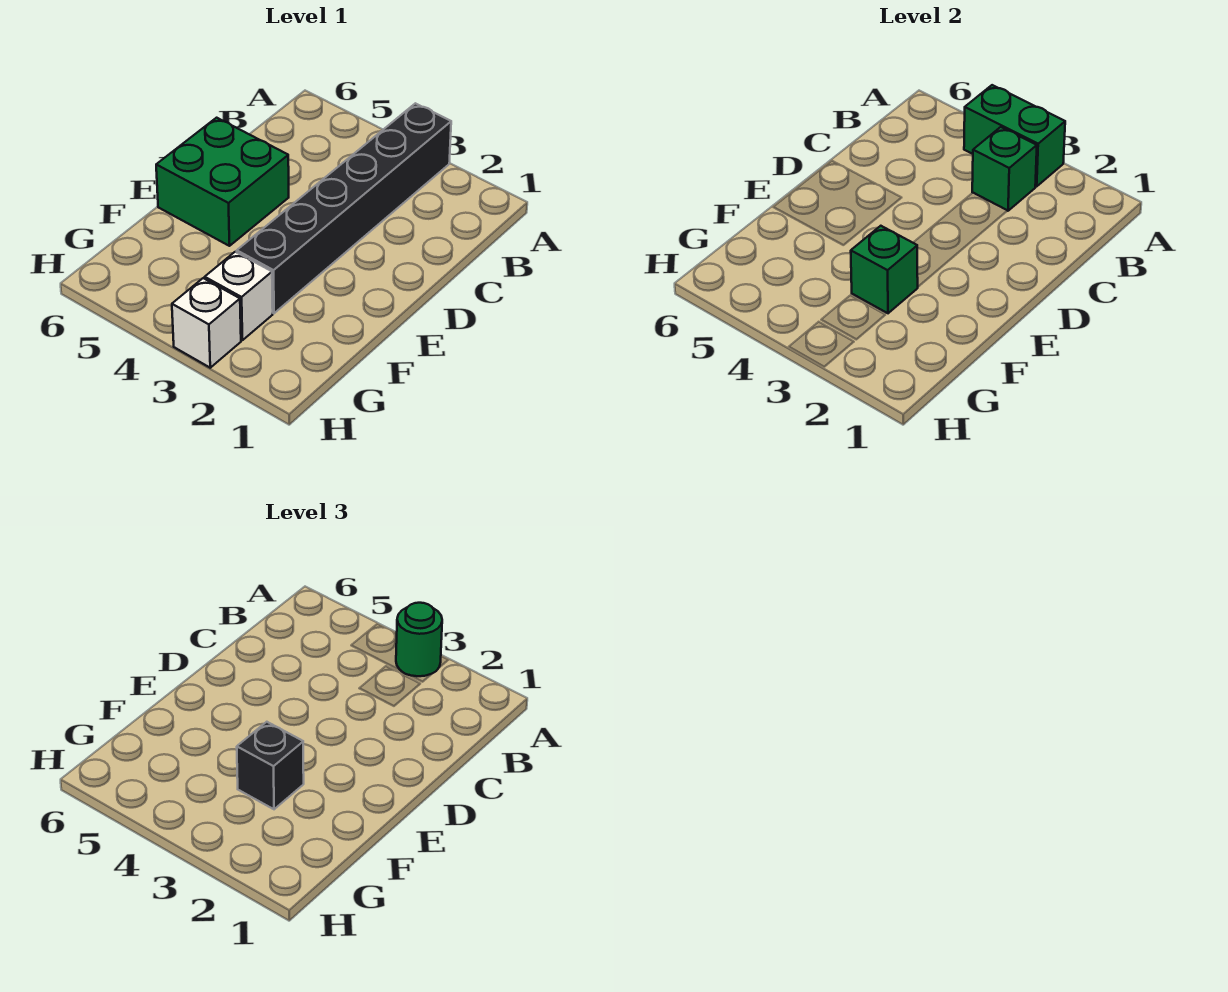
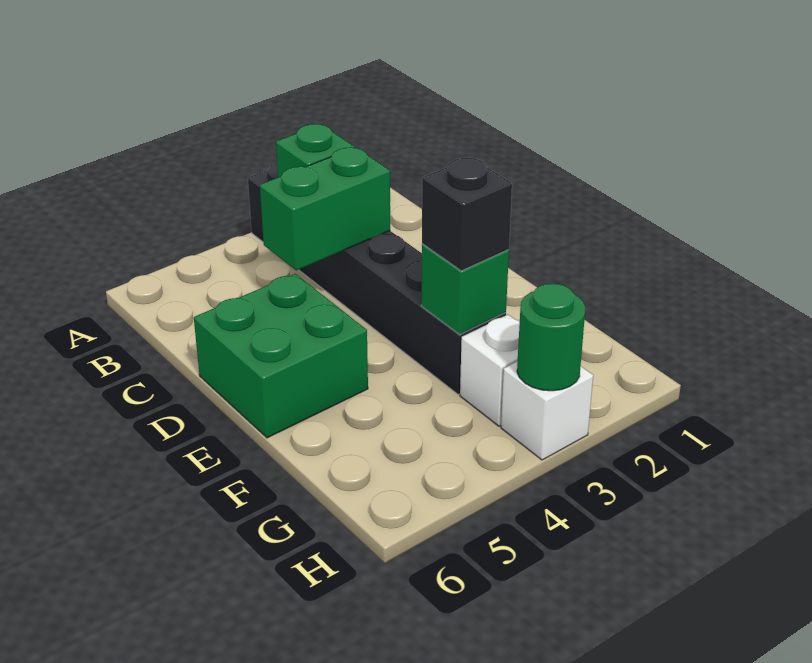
green brick A3:A4 level 2 -> green brick C3:C4 level 2
green round brick A3 level 3 -> green round brick H3 level 2

